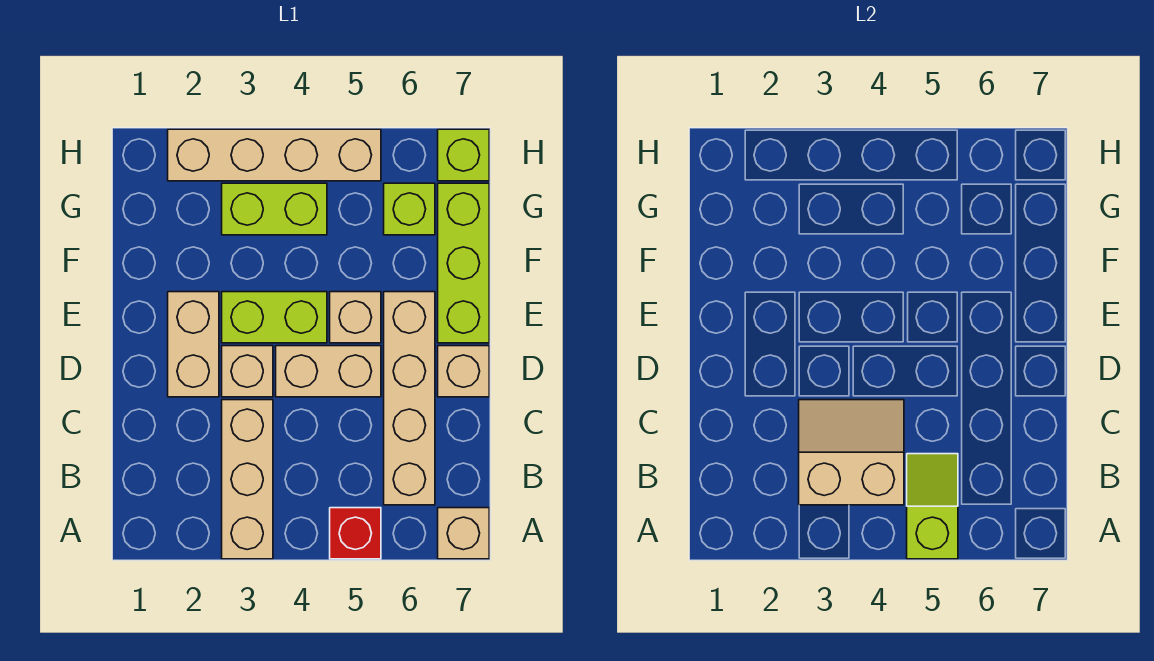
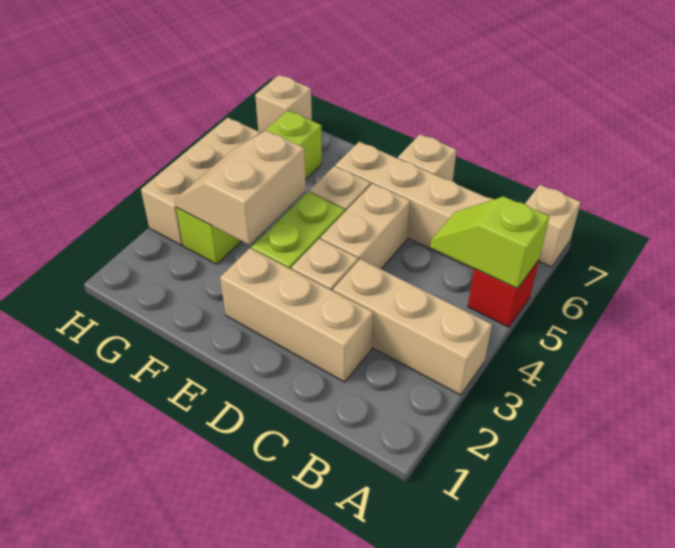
tan slope B3:C4 level 2 top B -> tan slope F3:G4 level 2 top F
tan brick D2:E2 level 1 -> tan brick C2:E2 level 1
lime brick E7:G7 level 1 -> none
tan brick H2:H5 level 1 -> tan brick H3:H5 level 1
lime brick H7 level 1 -> tan brick H7 level 1

